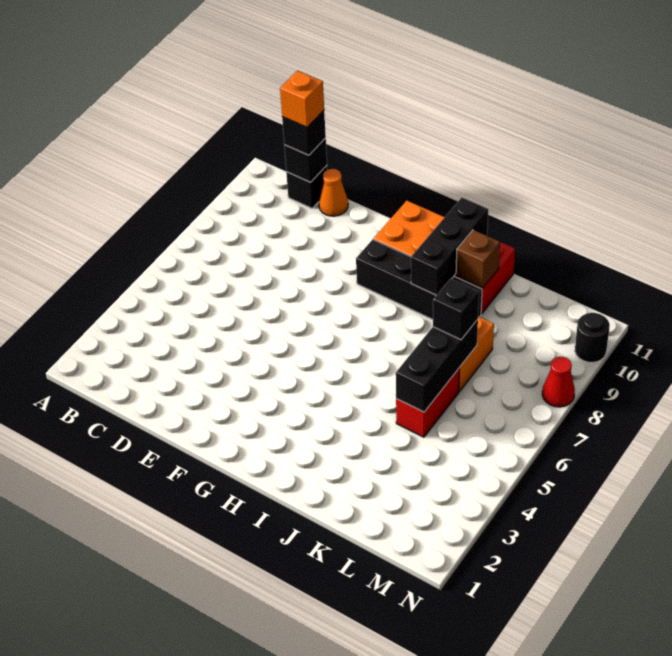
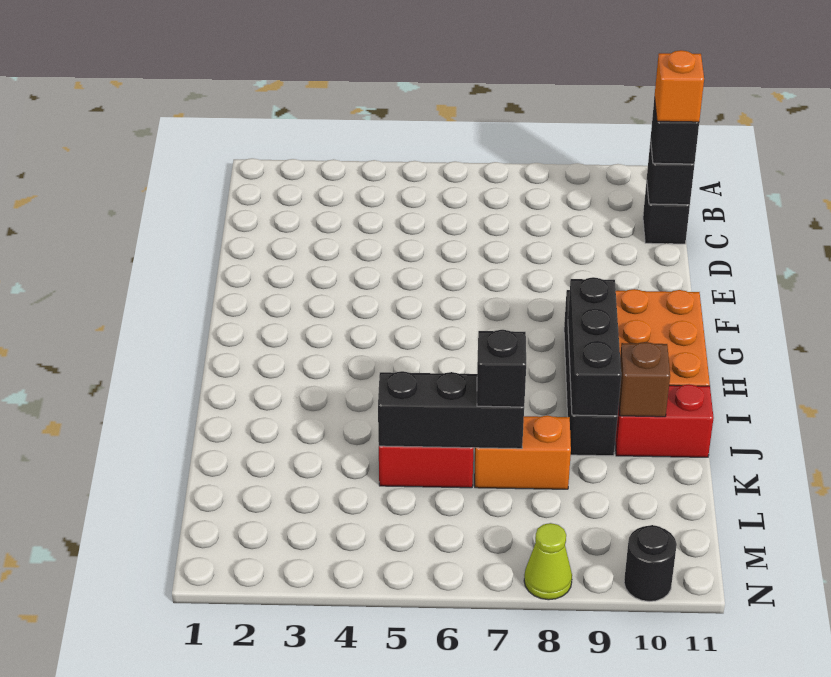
orange cone D11 level 1 -> none
black brick I9:I11 level 2 -> black brick H9:J9 level 2
red cone N8 level 1 -> lime cone N8 level 1

